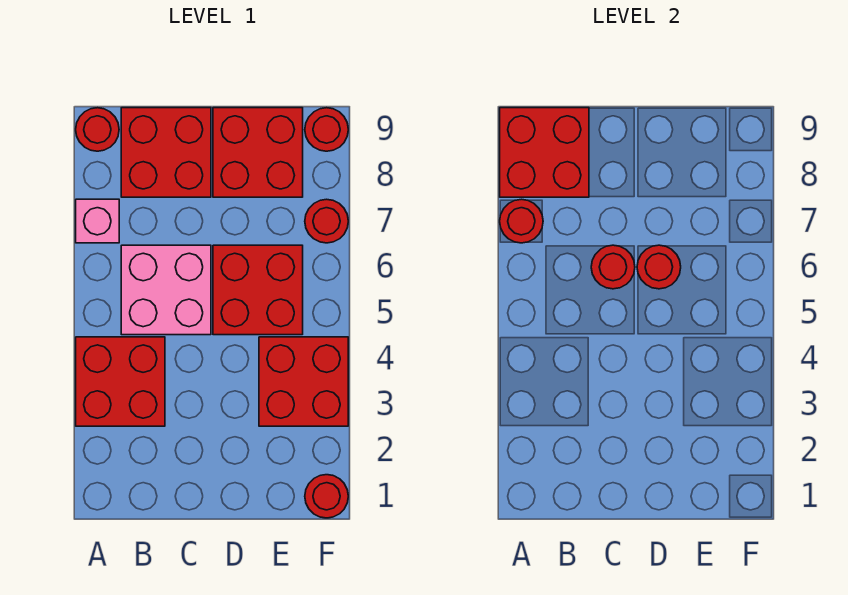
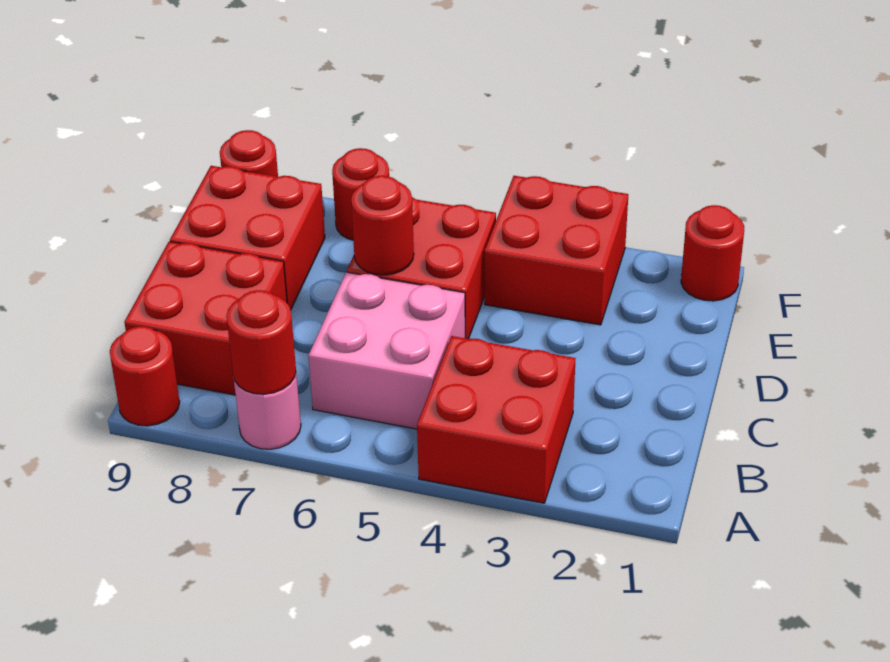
pink brick A7 level 1 -> pink round brick A7 level 1
red brick A8:B9 level 2 -> none
red round brick C6 level 2 -> none

